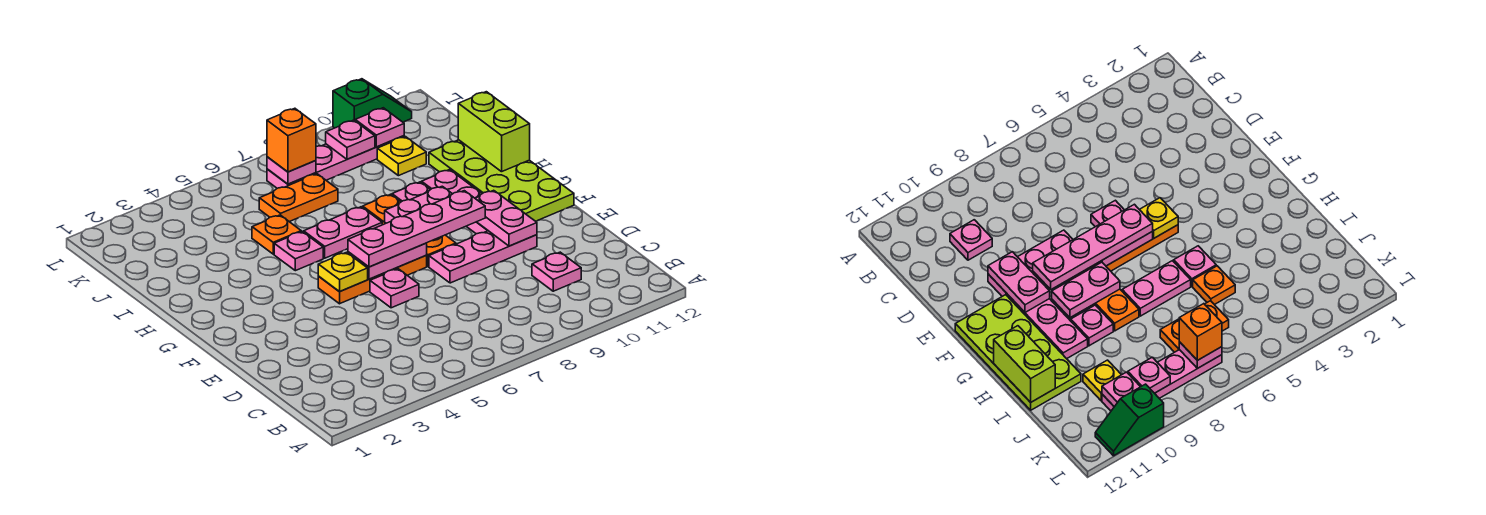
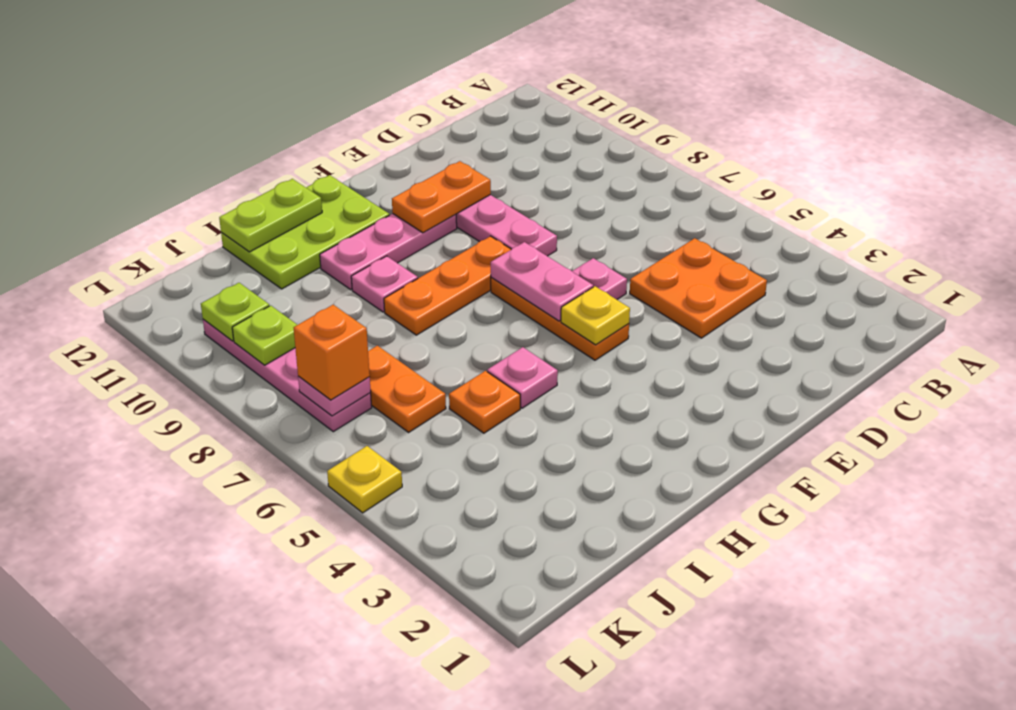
none -> orange plate C4:D5 level 1
pink plate C10 level 1 -> none
pink plate E10:F10 level 2 -> orange plate E10:F10 level 2
pink plate F6:F9 level 3 -> none
lime plate F11:I12 level 1 -> lime plate G11:I12 level 1
pink plate G8:G9 level 2 -> none
pink plate H6:H7 level 1 -> none
lime brick H12:I12 level 2 -> lime plate H12:I12 level 2
yellow plate J10 level 1 -> yellow plate L5 level 1
pink plate K9 level 2 -> lime plate K9 level 2
pink plate K10 level 2 -> lime plate K10 level 2
green slope L10:L11 level 1 top 10 -> none

